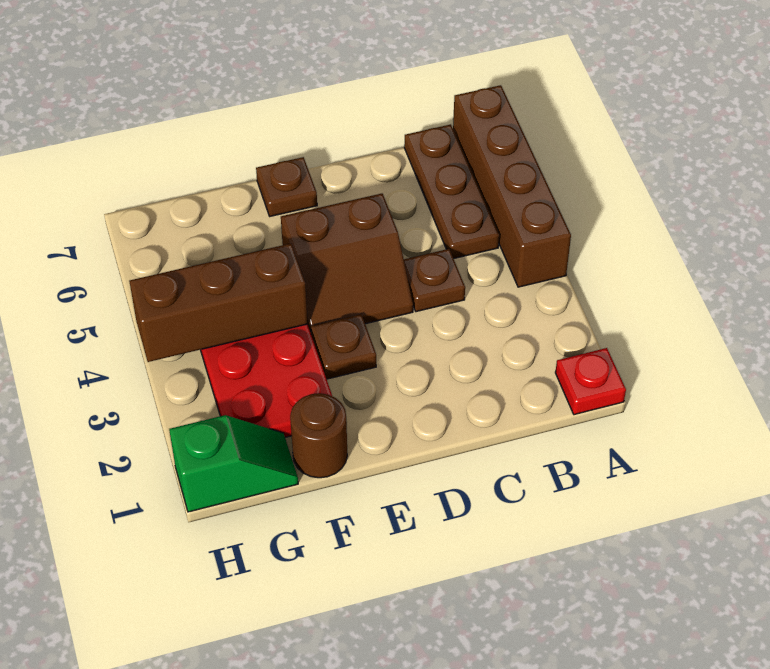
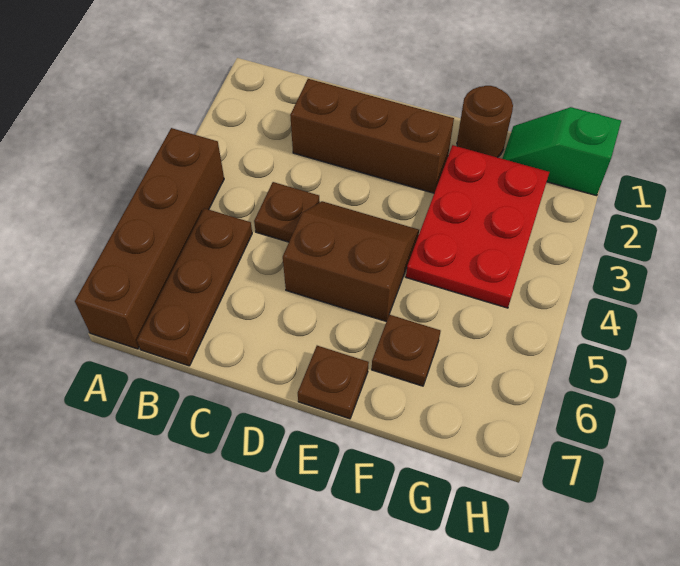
red plate A1 level 1 -> none
brown plate E3 level 1 -> brown plate F6 level 1
brown brick F4:H4 level 2 -> brown brick C2:E2 level 1

